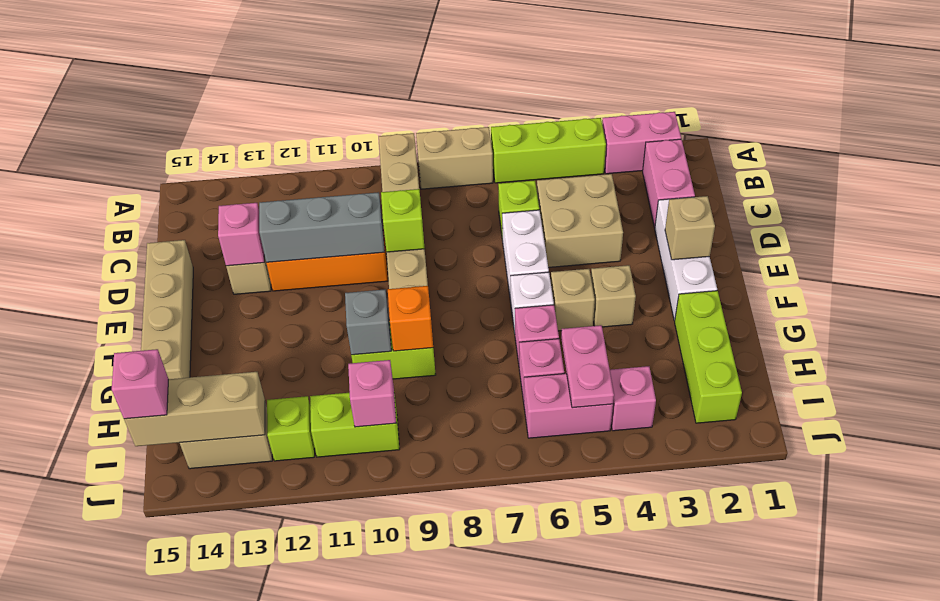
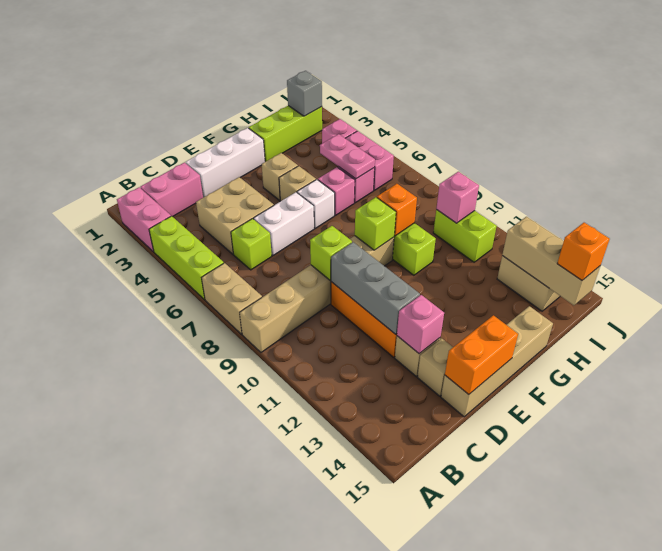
none -> orange brick D15:E15 level 2
tan brick E2 level 2 -> tan brick D14 level 1
grey brick G10 level 2 -> grey brick I2 level 2
pink plate H5:I5 level 2 -> pink plate H5:H6 level 2
lime brick I12 level 1 -> lime brick F9 level 2
pink brick I15 level 3 -> orange brick I15 level 3

